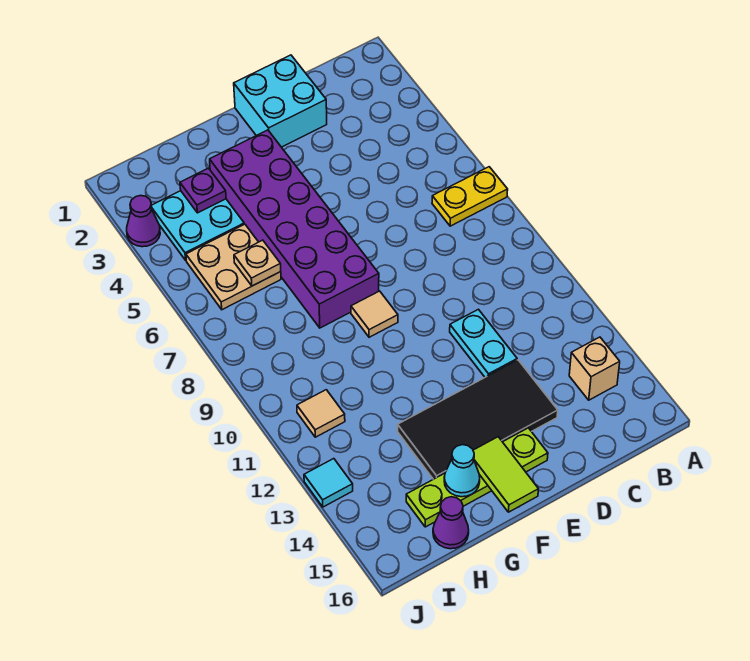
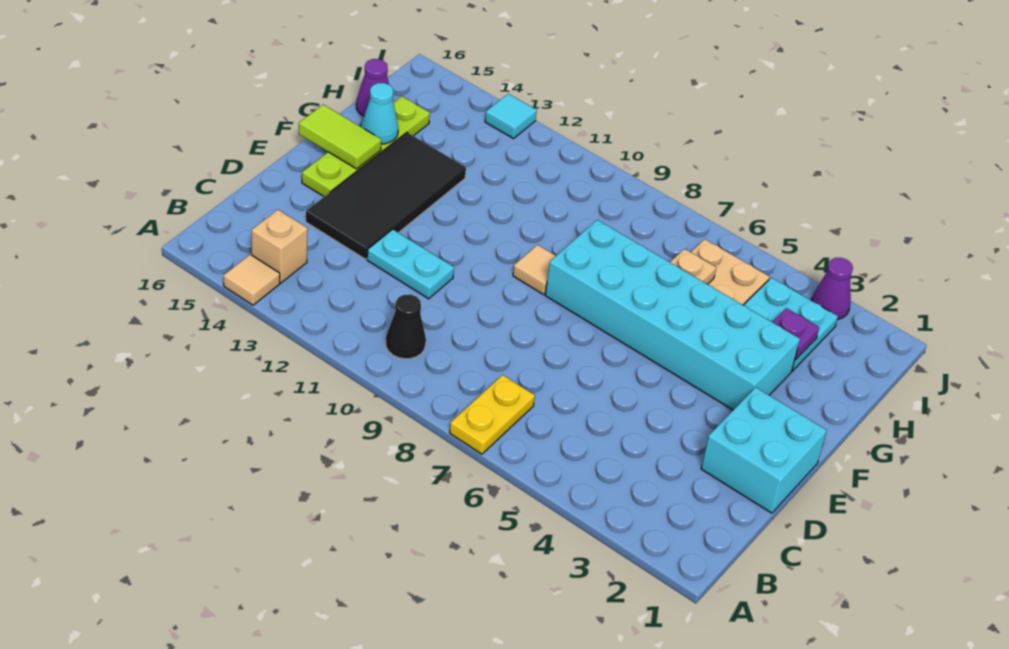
none -> black cone B10 level 1
purple brick F3:G8 level 1 -> cyan brick F3:G8 level 1
tan tile I11 level 1 -> tan tile A14 level 1

